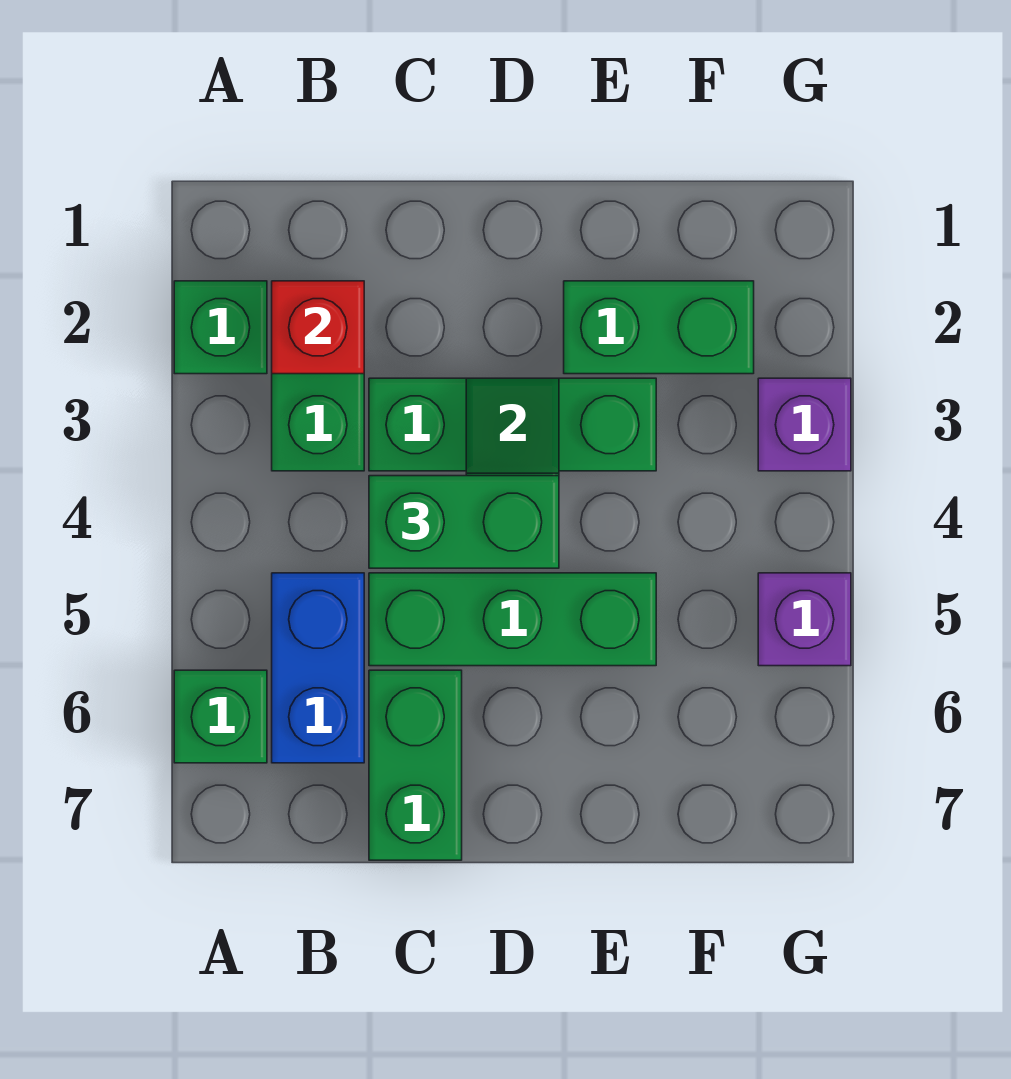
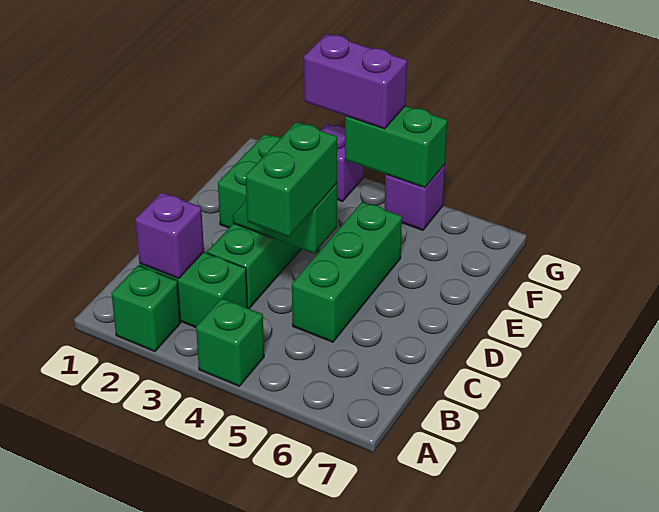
green brick A6 level 1 -> green brick A4 level 1
red brick B2 level 2 -> purple brick B2 level 2
blue brick B5:B6 level 1 -> none
green brick C6:C7 level 1 -> green brick G4:G5 level 2
none -> purple brick G3:G4 level 3

